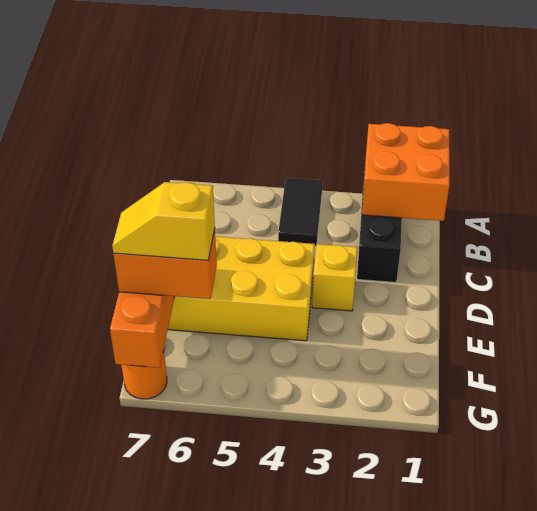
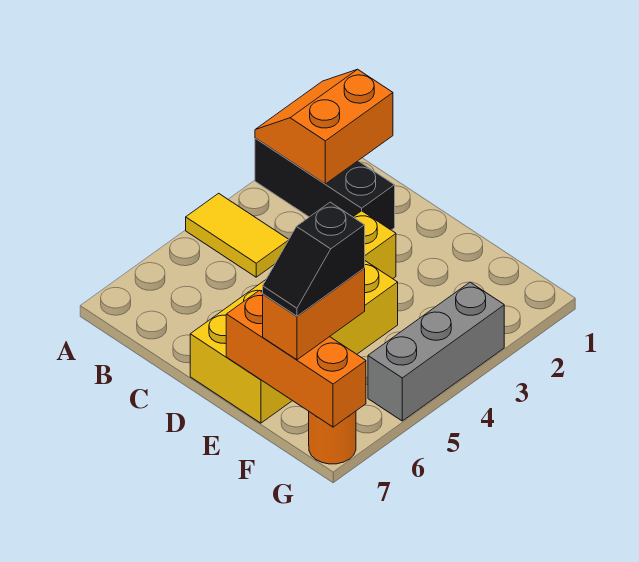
orange brick A1:B2 level 2 -> orange slope A1:B2 level 2 top B
black tile A4:B4 level 1 -> yellow tile A4:B4 level 1
yellow slope F6:F7 level 4 top 6 -> black slope F6:F7 level 4 top 6
none -> grey brick G3:G5 level 1

